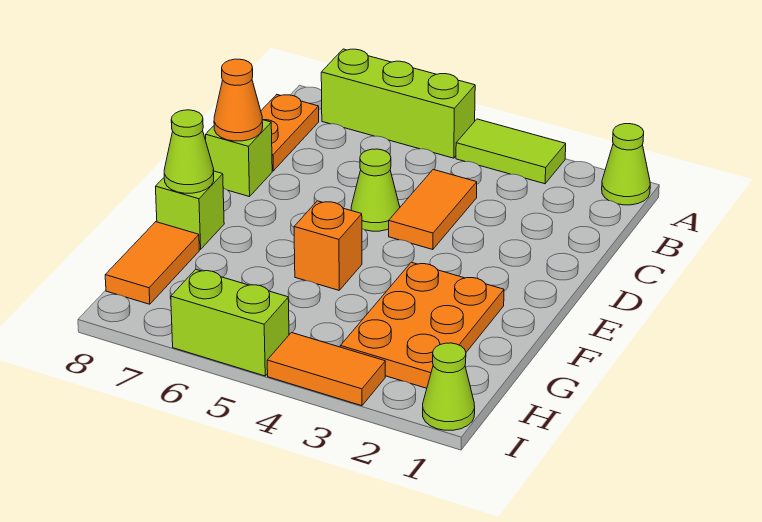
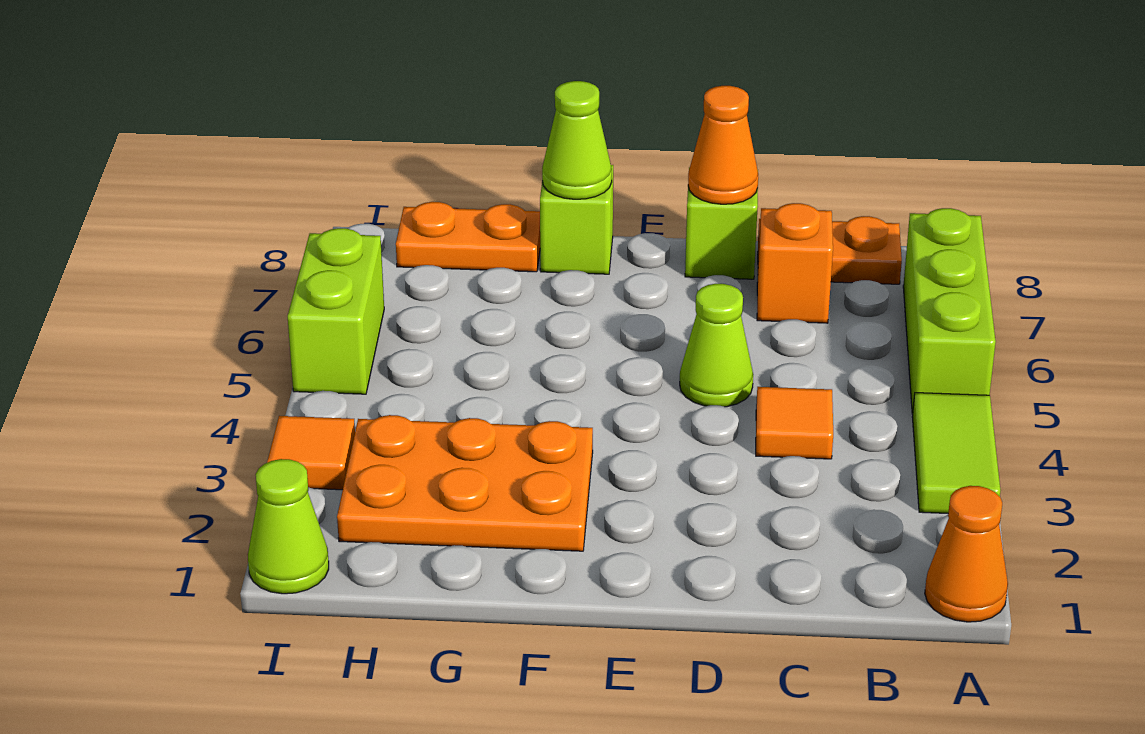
lime cone A1 level 1 -> orange cone A1 level 1
orange tile C4:D4 level 1 -> orange tile C4 level 1
orange brick F5 level 1 -> orange brick C7 level 1
orange tile G8:H8 level 1 -> orange plate G8:H8 level 1
orange tile I3:I4 level 1 -> orange tile I3 level 1

